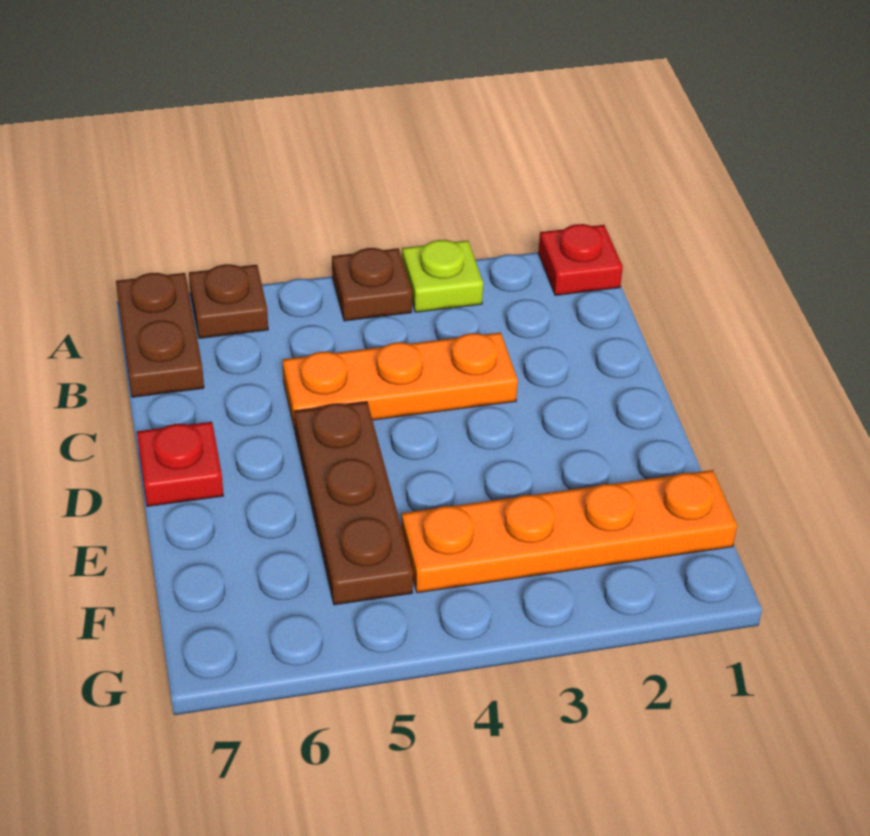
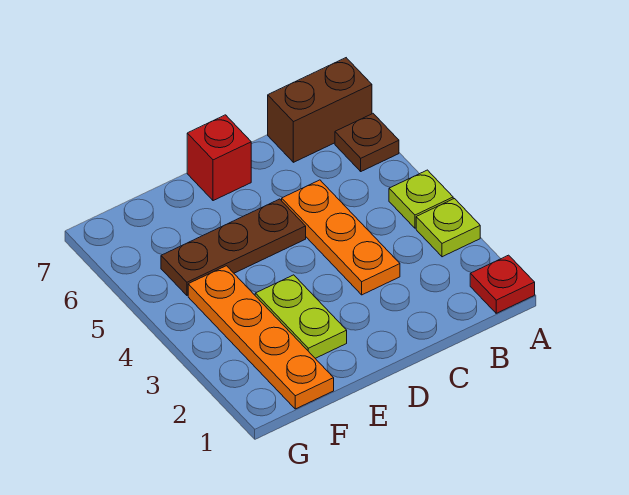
brown plate A4 level 1 -> lime plate A4 level 1
brown plate A7:B7 level 1 -> brown brick A7:B7 level 1
red plate D7 level 1 -> red brick D7 level 1
none -> lime plate E2:E3 level 1

